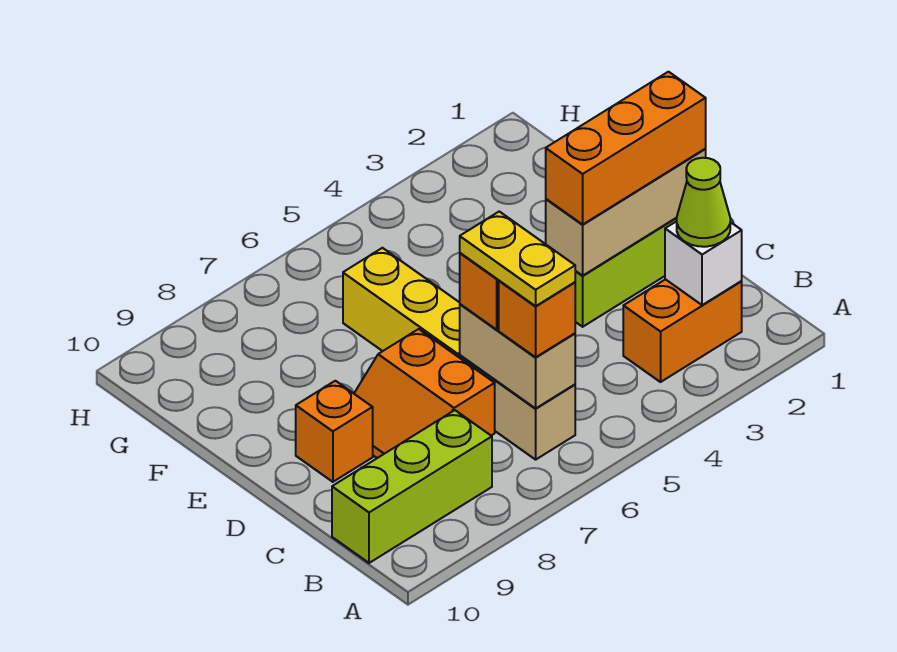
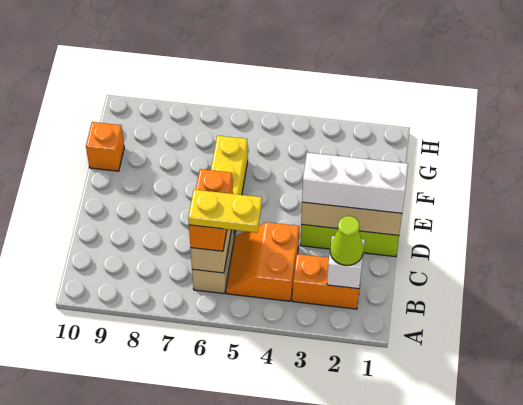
yellow plate B6:C6 level 4 -> yellow plate B5:B6 level 4
lime brick B8:B10 level 1 -> none
orange slope C7:D8 level 1 top 7 -> orange slope B4:C5 level 1 top 4
orange brick D1:D3 level 3 -> white brick D1:D3 level 3
orange brick D9 level 1 -> orange brick F10 level 1

